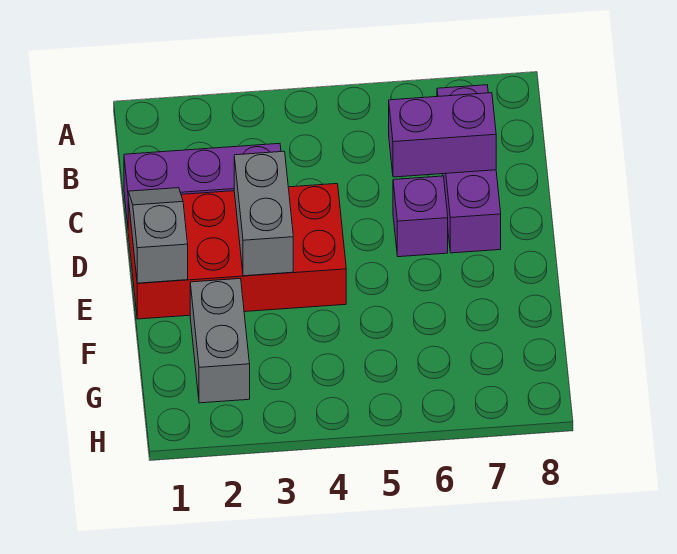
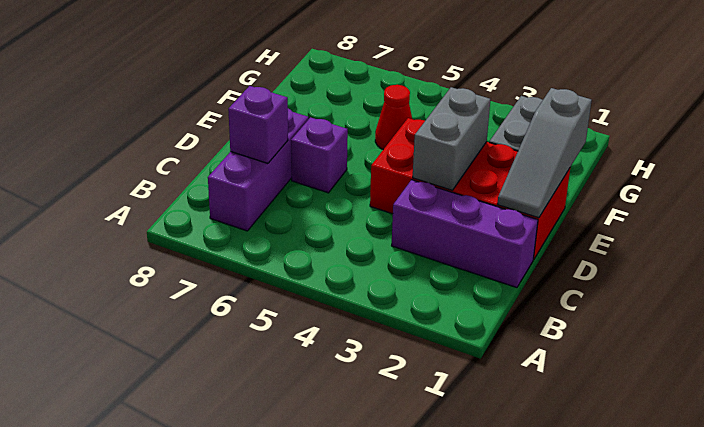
purple brick C6:C7 level 2 -> purple brick C7 level 2
grey slope D1:E1 level 2 top E -> grey slope D1:F1 level 2 top F
none -> red cone F5 level 1

